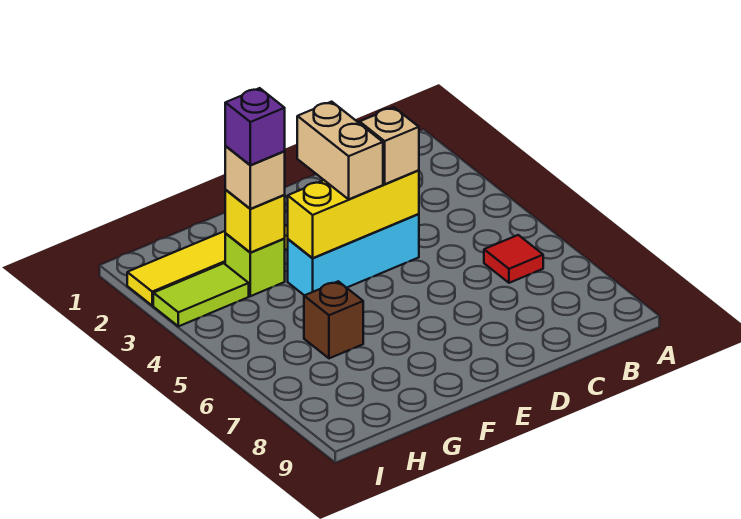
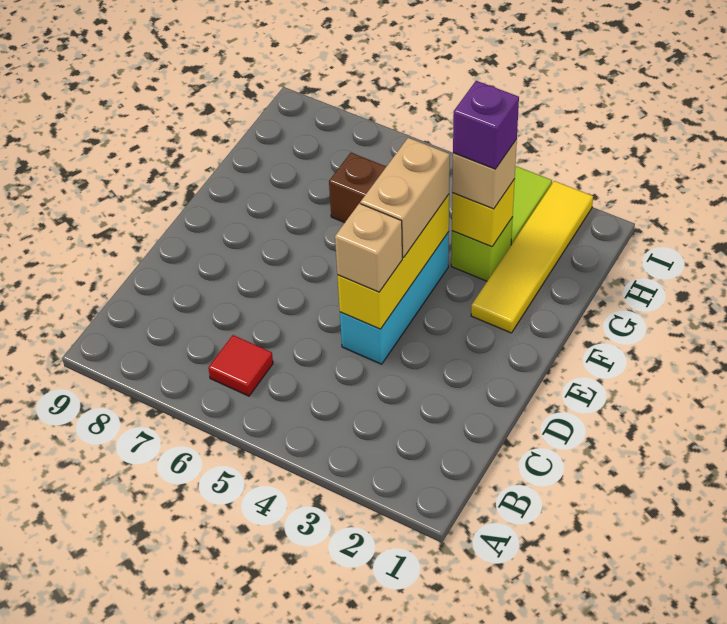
tan brick E3:E4 level 3 -> tan brick E4:F4 level 3

